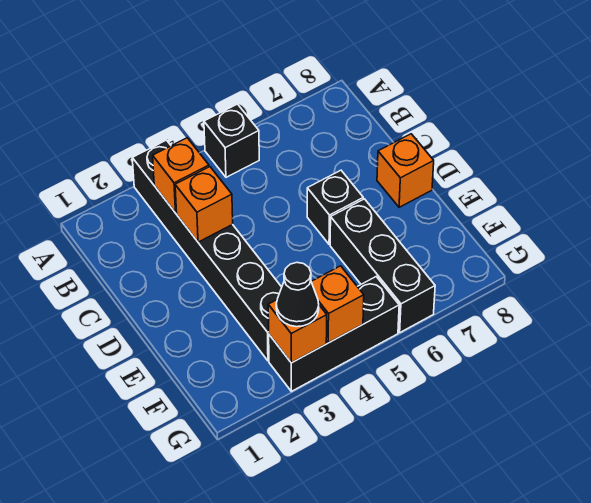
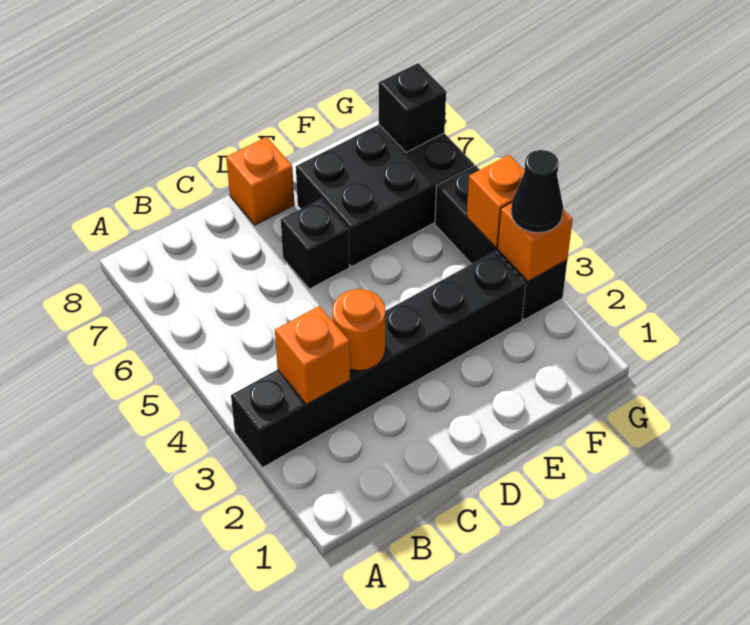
black brick A5 level 1 -> black brick G7 level 2
orange brick C3 level 2 -> orange round brick C3 level 2
black brick E6:G6 level 1 -> black brick E6:G7 level 1

